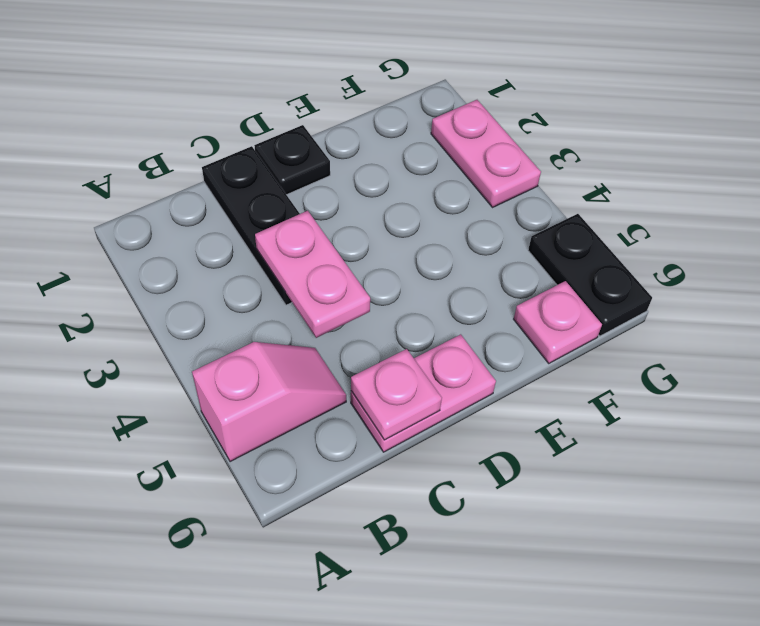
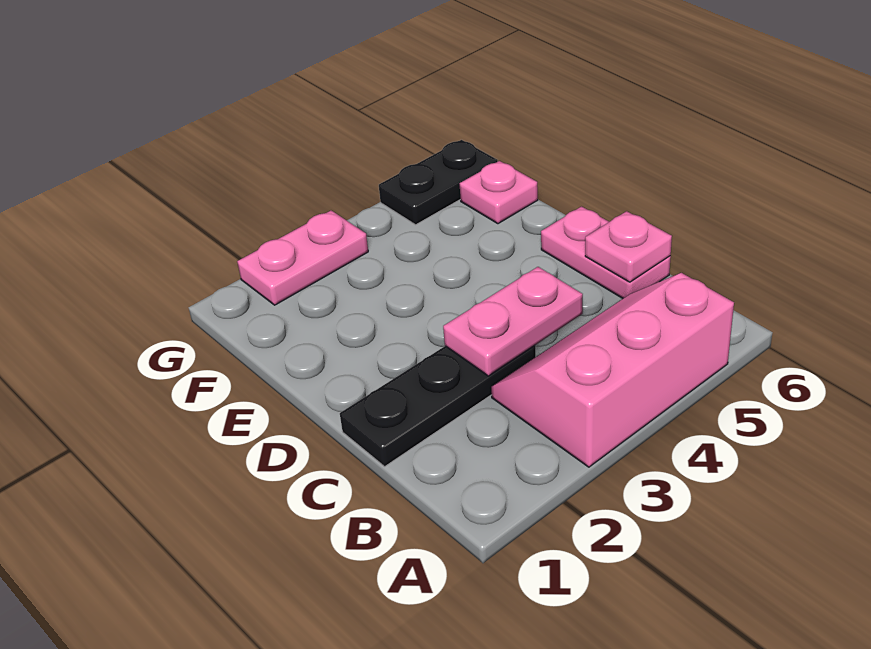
pink slope A5:B5 level 1 top A -> pink slope A3:B5 level 1 top A
black plate D1 level 1 -> none

